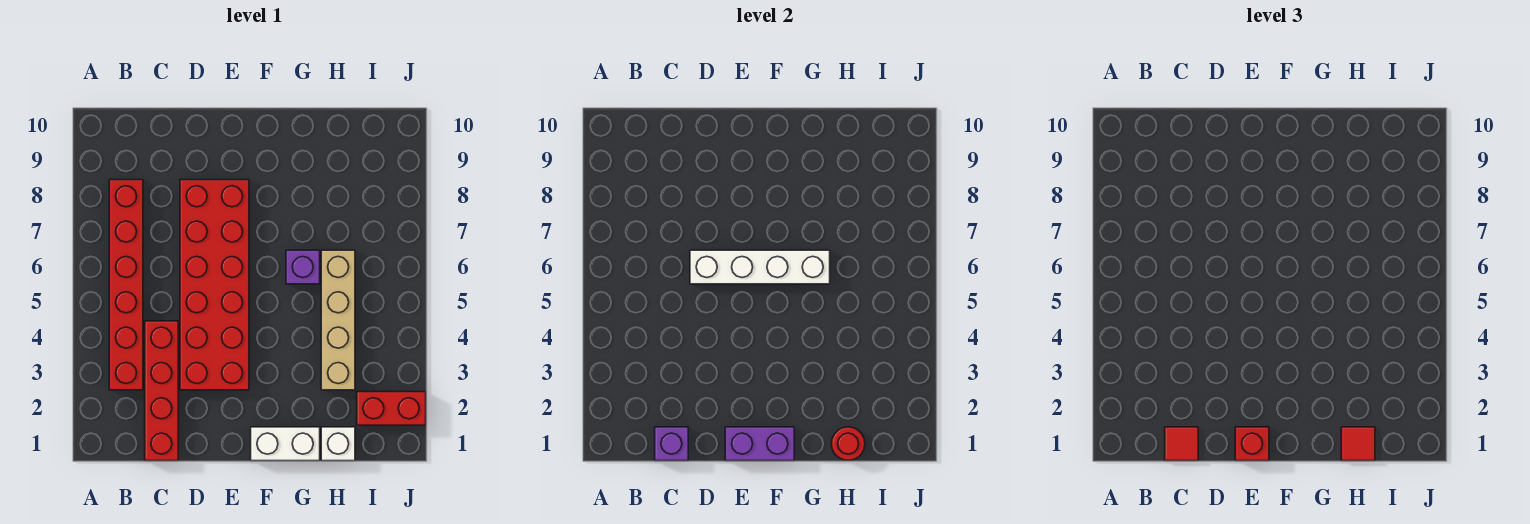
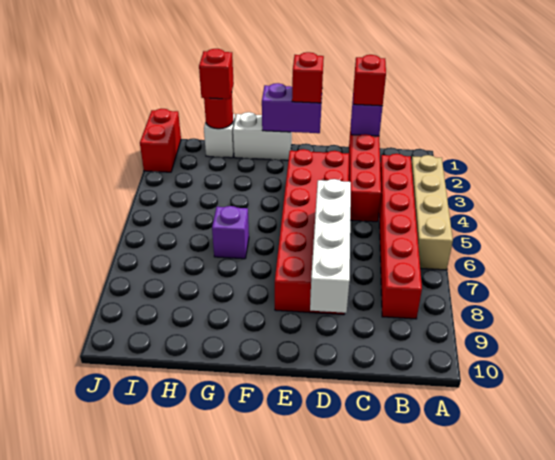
red tile C1 level 3 -> red brick C1 level 3
white brick D6:G6 level 2 -> white brick D6:D9 level 2
red tile H1 level 3 -> red brick H1 level 3
tan brick H3:H6 level 1 -> tan brick A3:A6 level 1
red brick I2:J2 level 1 -> red brick J1:J2 level 1

